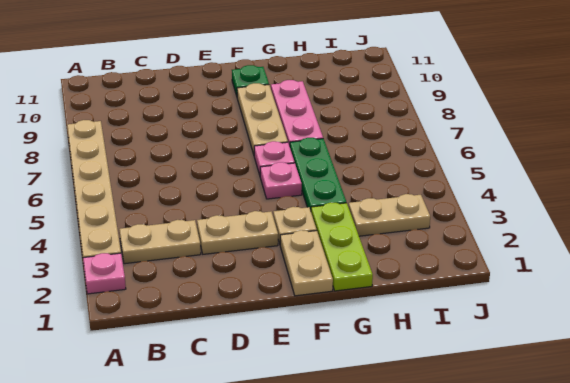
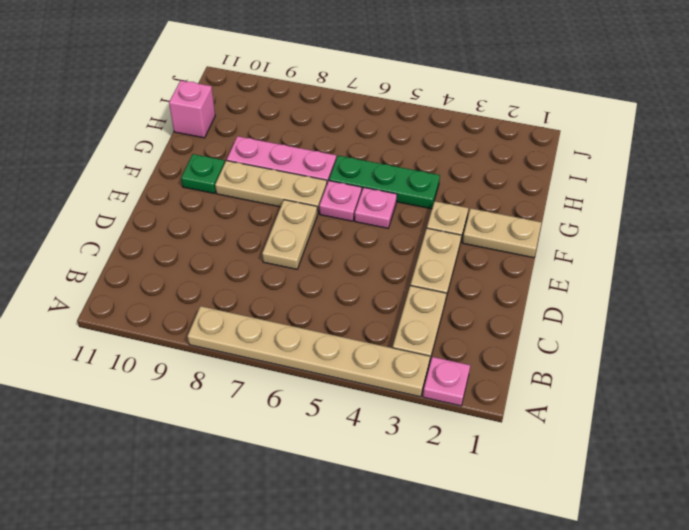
lime plate G1:G3 level 1 -> none
tan plate H3:I3 level 1 -> tan plate D7:E7 level 1
none -> pink brick H11 level 1

